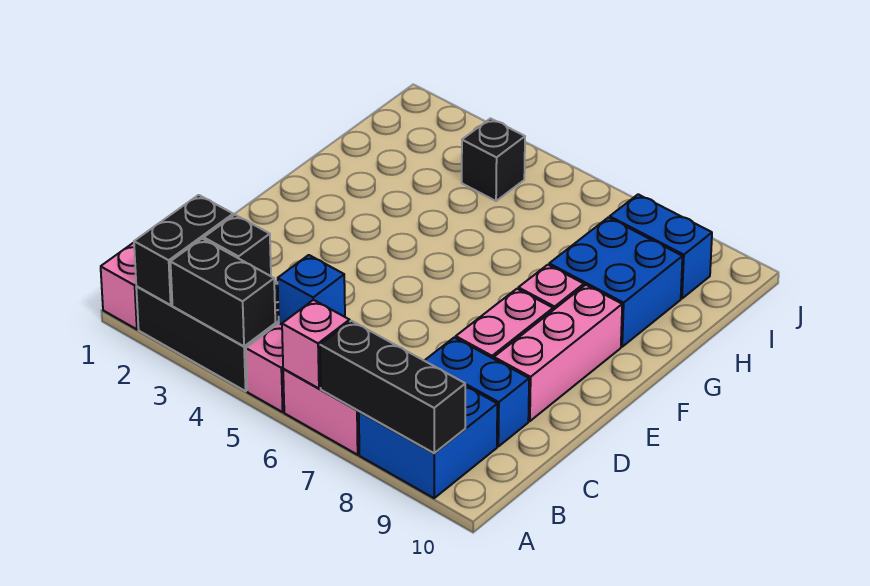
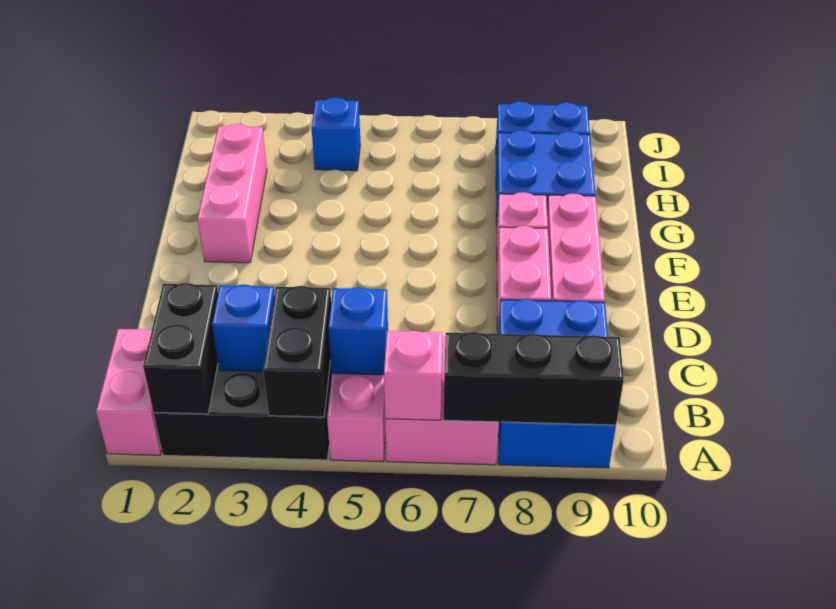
black brick A3:A4 level 2 -> black brick A4:B4 level 2
black brick B3 level 2 -> blue brick B3 level 2
none -> pink brick F2:H2 level 1
black brick I4 level 1 -> blue brick I4 level 1

